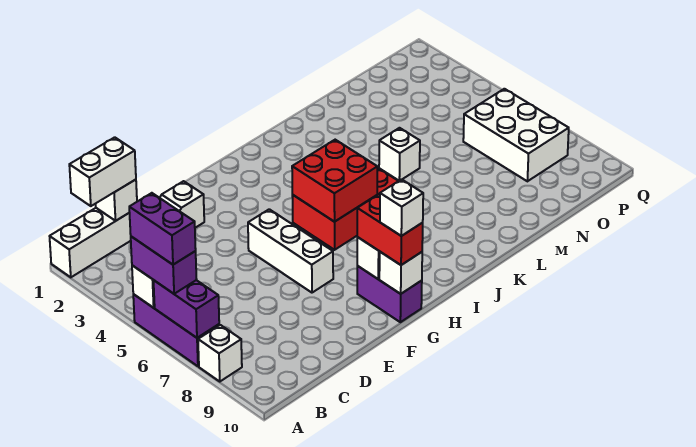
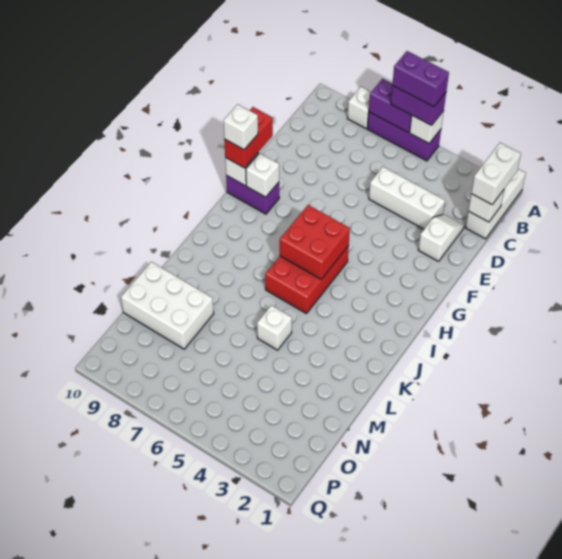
white brick F5:F7 level 1 -> white brick D3:D5 level 1
red brick G9:G10 level 3 -> red brick F10:G10 level 3
white brick O6:P8 level 1 -> white brick M8:N10 level 1

